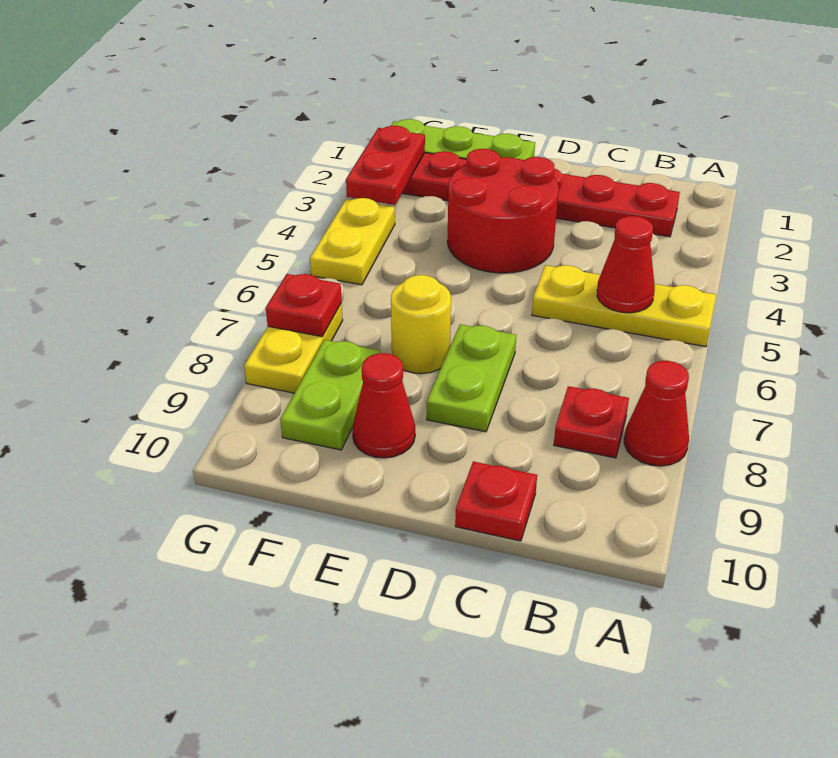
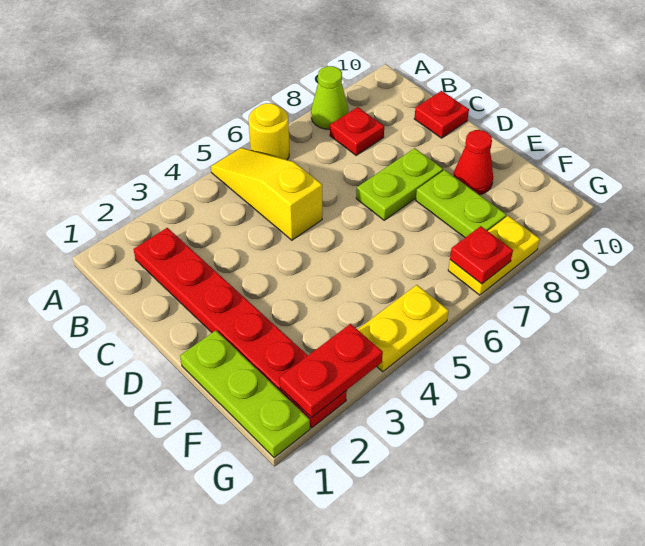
yellow plate A5:C5 level 1 -> yellow slope A5:C5 level 1 top C
red cone A8 level 1 -> lime cone A8 level 1
red cone B5 level 2 -> none
red round brick D3:E4 level 1 -> none
yellow round brick E7 level 1 -> yellow round brick A6 level 1
lime plate F8:F9 level 1 -> lime plate E8:F8 level 1

